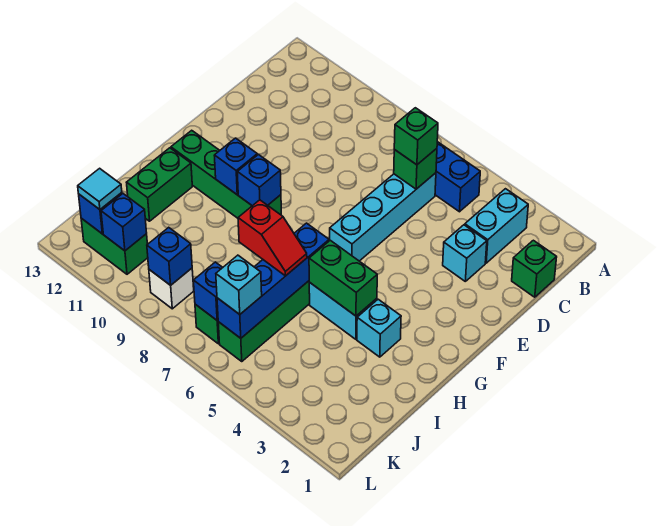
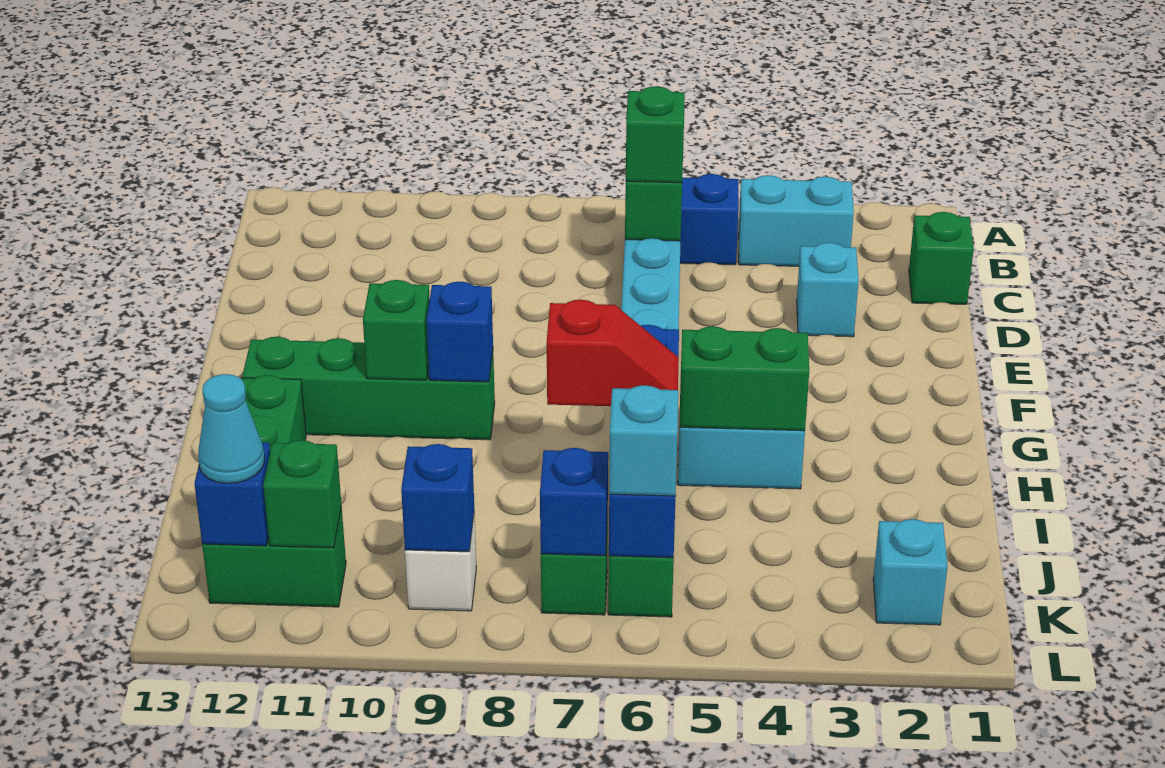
cyan brick B3:C3 level 1 -> cyan brick B3:B4 level 1
blue brick G10 level 2 -> green brick G10 level 2
cyan brick H3 level 1 -> cyan brick K2 level 1
blue brick K11 level 2 -> green brick K11 level 2
cyan tile K12 level 3 -> cyan cone K12 level 3

